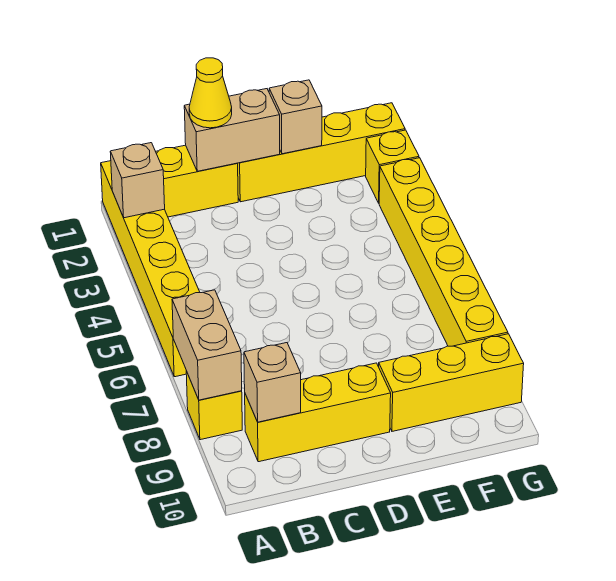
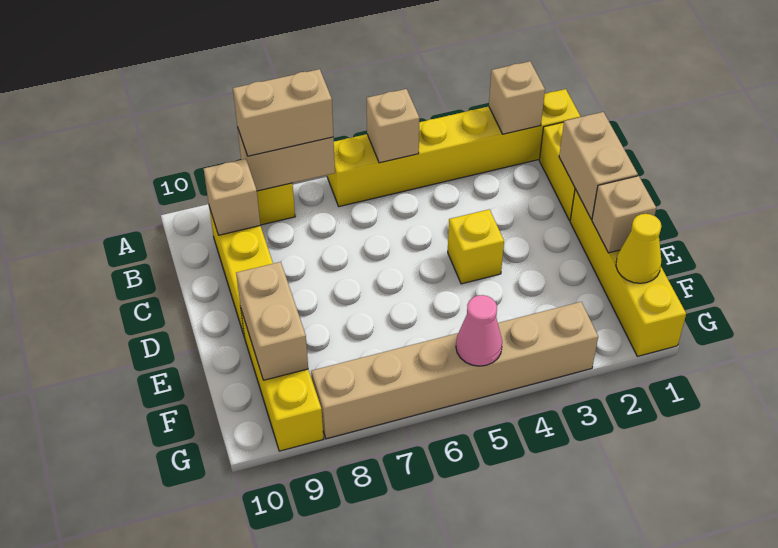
none -> tan brick A5 level 2
none -> tan brick A7:A8 level 3
yellow cone C1 level 3 -> yellow cone F1 level 2
none -> tan brick E9:F9 level 2
yellow brick G2 level 1 -> yellow brick D4 level 1
yellow brick G3:G8 level 1 -> tan brick G3:G8 level 1
none -> pink cone G5 level 2

